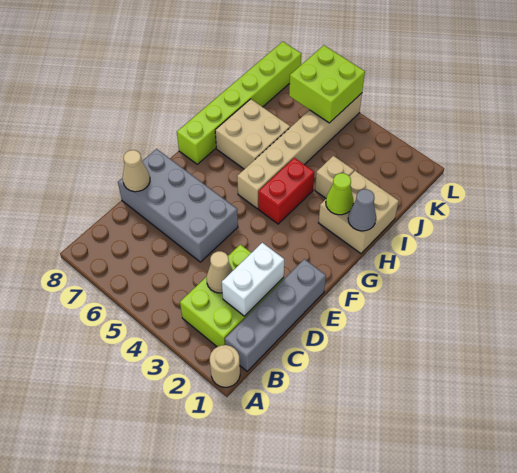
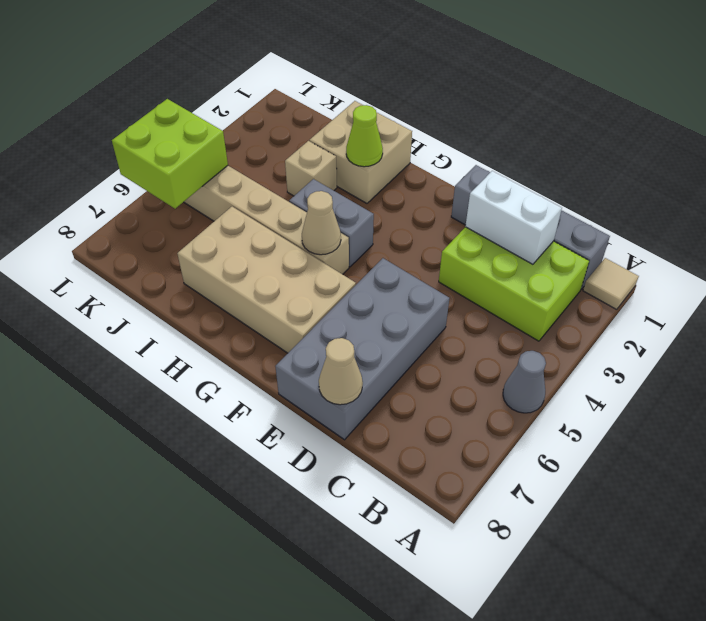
tan round brick A1 level 1 -> tan tile A1 level 1
tan cone C3 level 2 -> tan cone G5 level 2
red brick G4:H4 level 1 -> grey brick G4:H4 level 1
lime brick G8:L8 level 1 -> none
grey cone H1 level 2 -> grey cone A5 level 1
tan brick H6:I7 level 1 -> tan brick F6:I7 level 1

